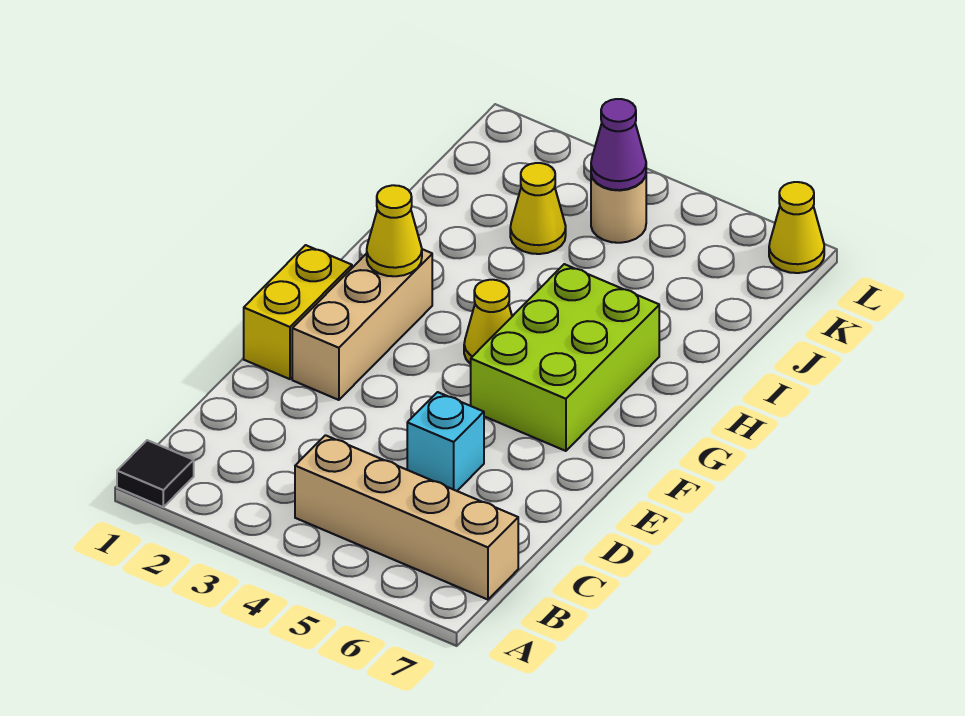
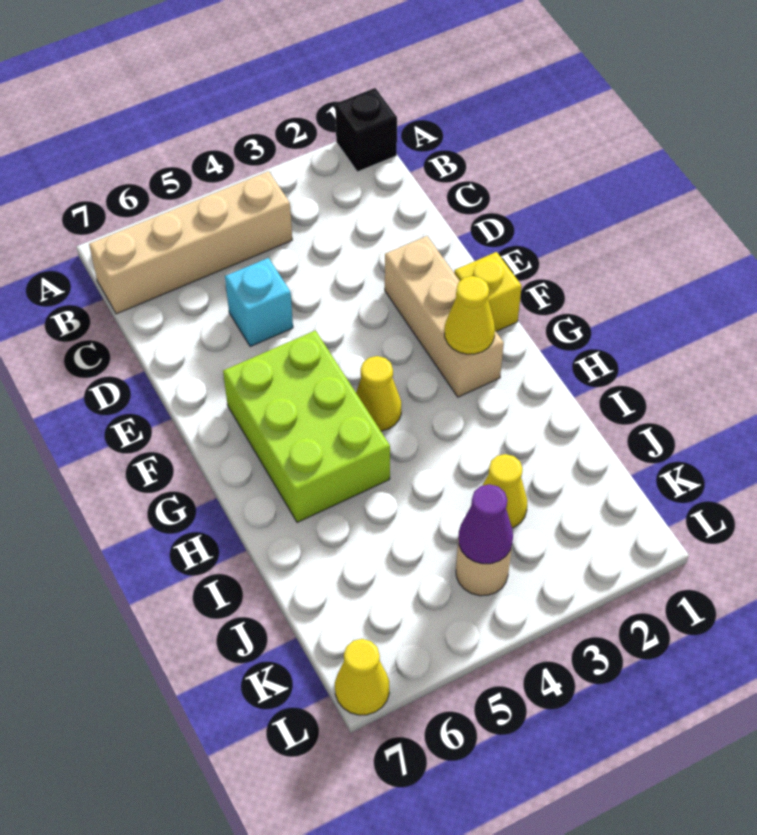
black tile A1 level 1 -> black brick A1 level 1
yellow brick E1:F1 level 1 -> yellow brick F1 level 1

